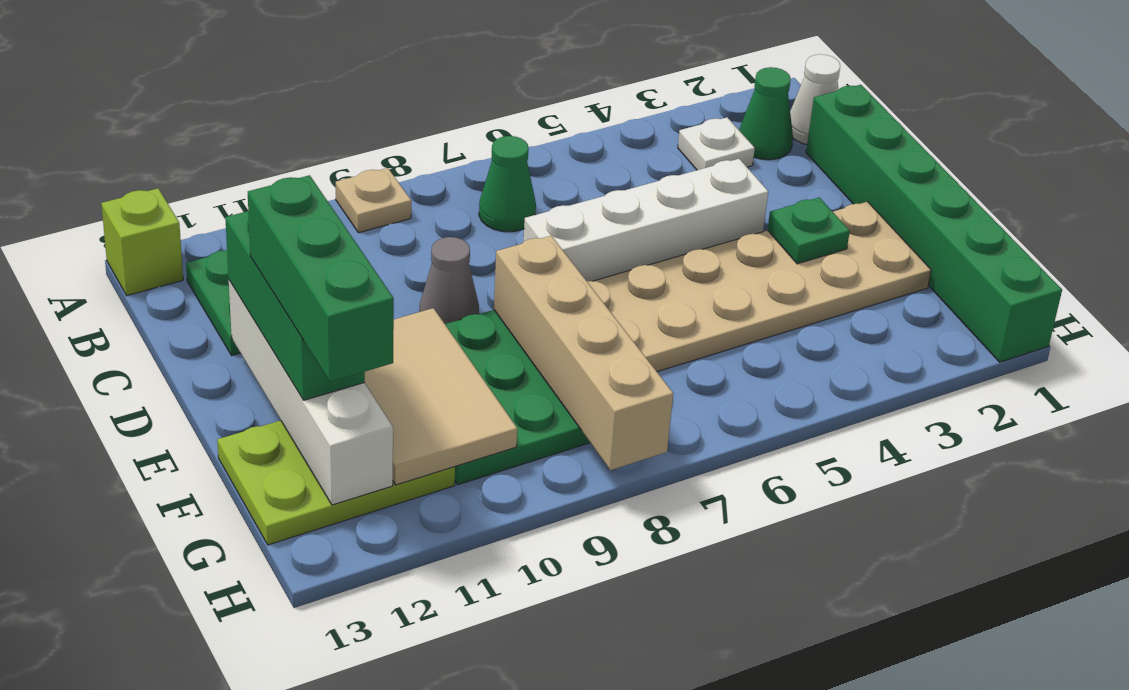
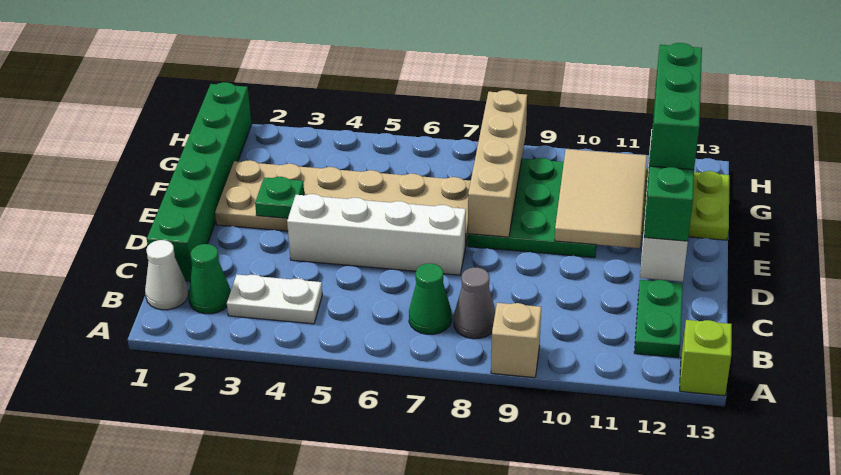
tan plate A9 level 1 -> tan brick A9 level 1
white plate B3 level 1 -> white plate B3:B4 level 1
grey cone D9 level 1 -> grey cone B8 level 1

